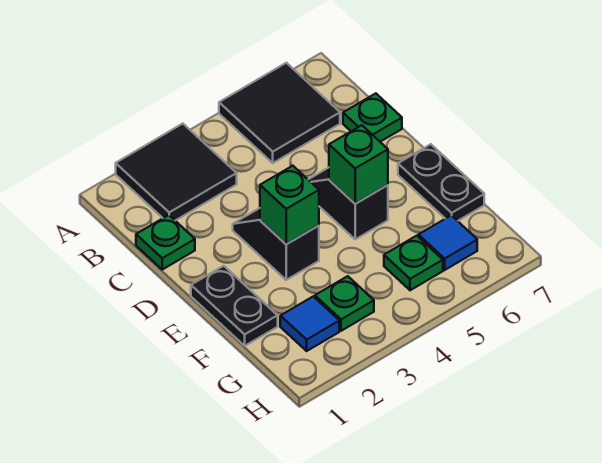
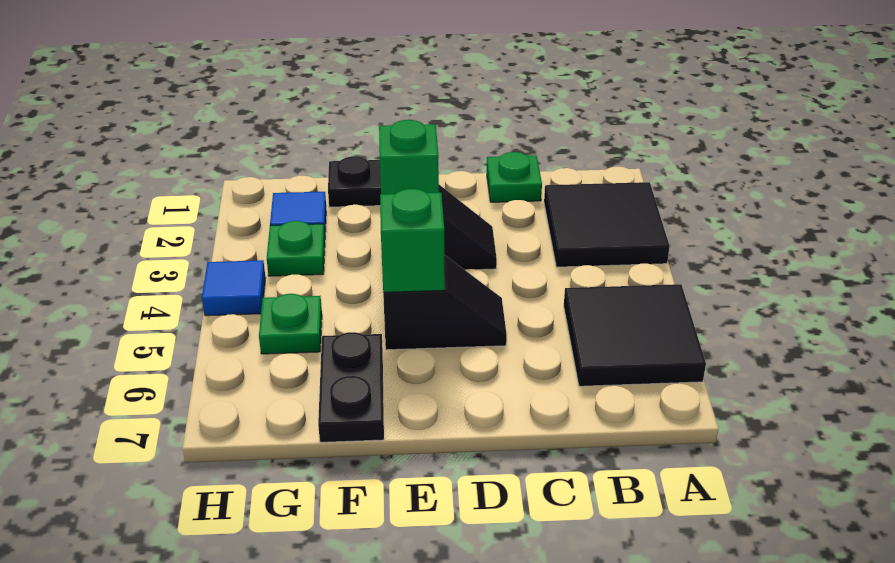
green plate C7 level 1 -> none
black plate E7:F7 level 1 -> black plate F6:F7 level 1
blue tile G6 level 1 -> blue tile H4 level 1

